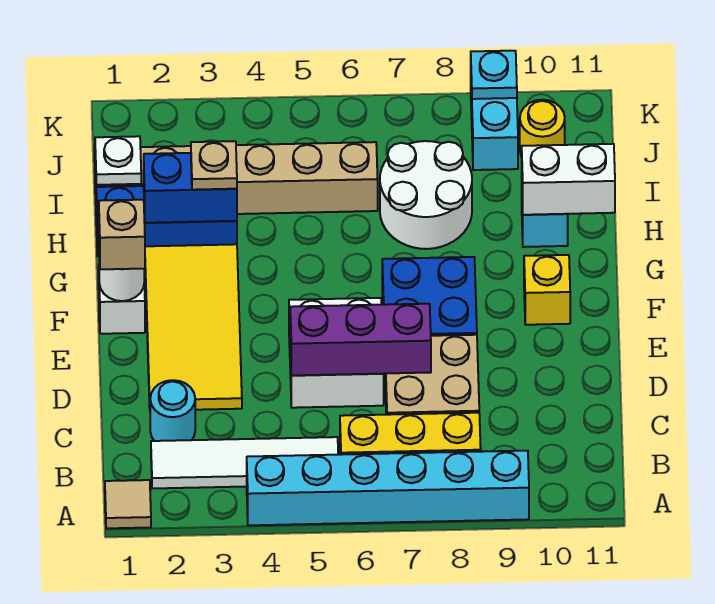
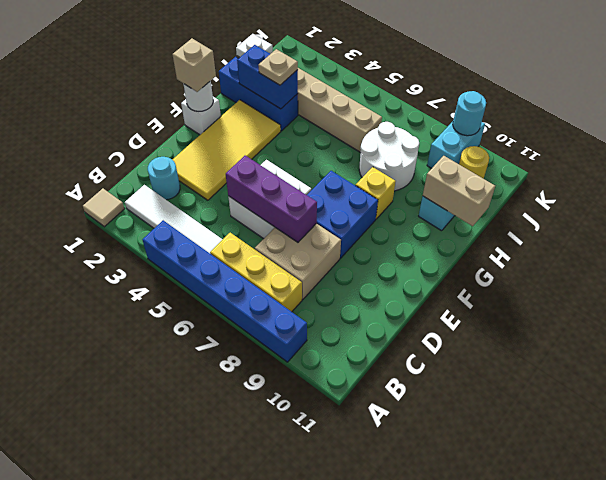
cyan brick A4:A9 level 1 -> blue brick A4:A9 level 1
yellow brick F10 level 1 -> yellow brick G8 level 1
white brick H10:H11 level 2 -> tan brick H10:H11 level 2
cyan plate K9 level 2 -> cyan round brick K9 level 2

